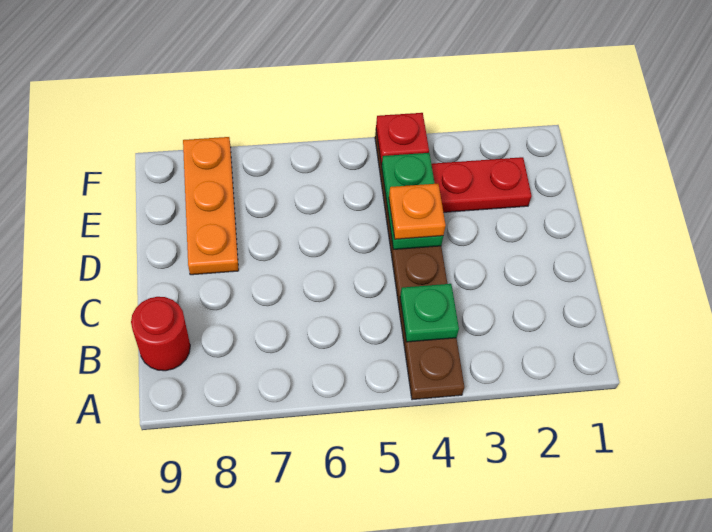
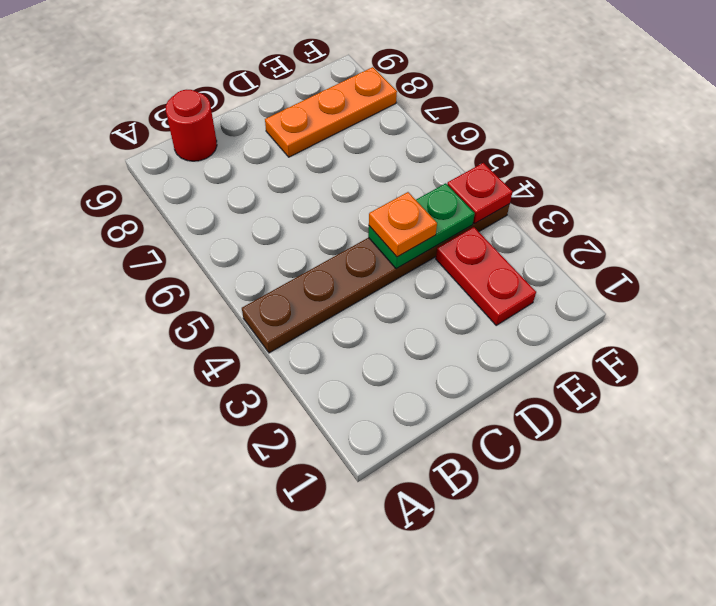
green plate B4 level 2 -> none

